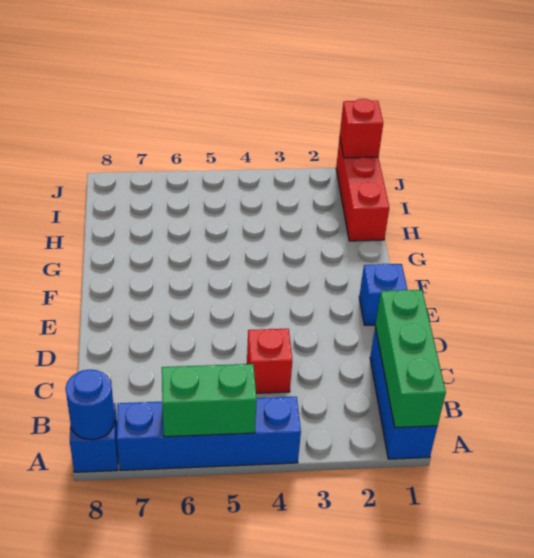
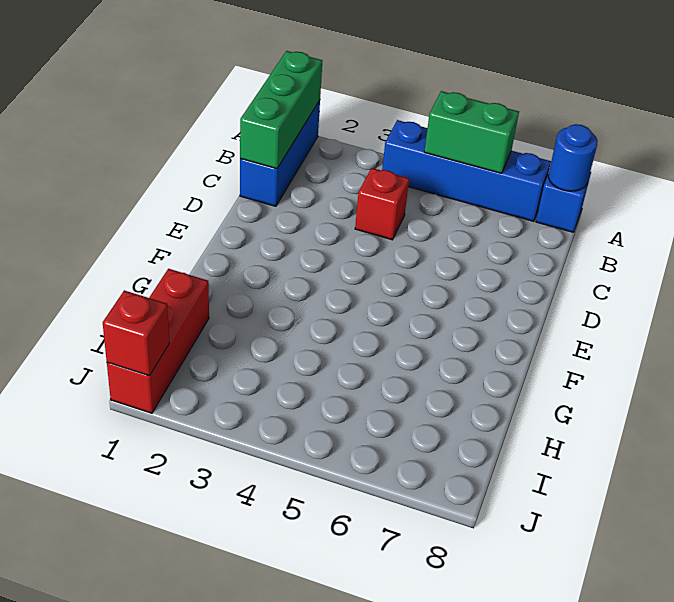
blue brick E1 level 1 -> none

